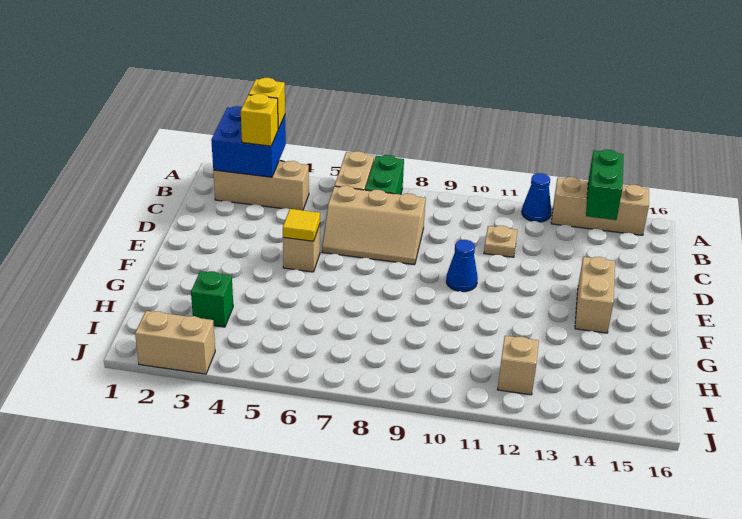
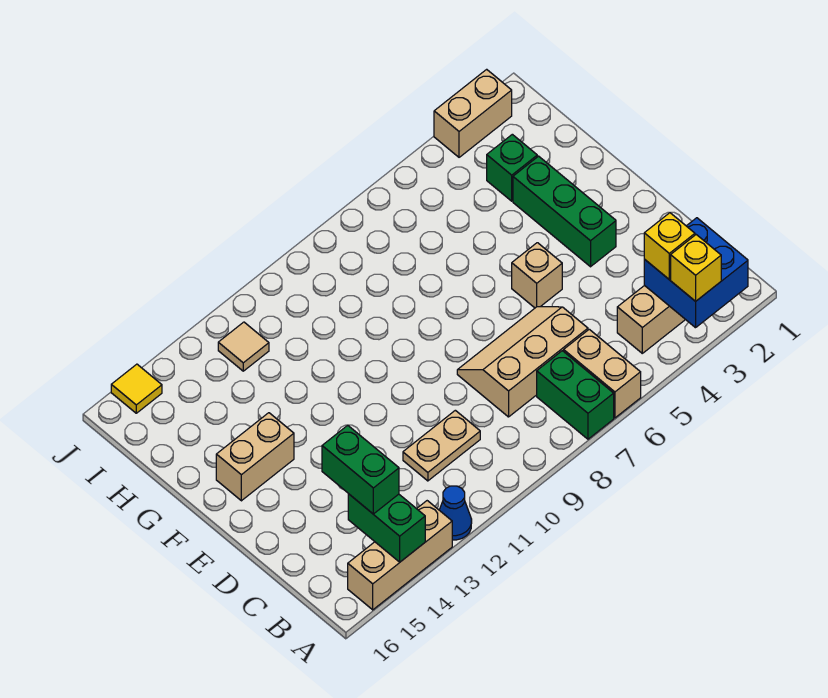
none -> green brick B14:C14 level 3
tan plate C11 level 1 -> tan plate C10:C11 level 1
none -> green brick E3:G3 level 1
yellow tile E5 level 2 -> yellow tile J15 level 1
blue cone E10 level 1 -> none
tan brick E14:F14 level 1 -> tan brick F14:F15 level 1
tan brick I12 level 1 -> tan tile I12 level 1

